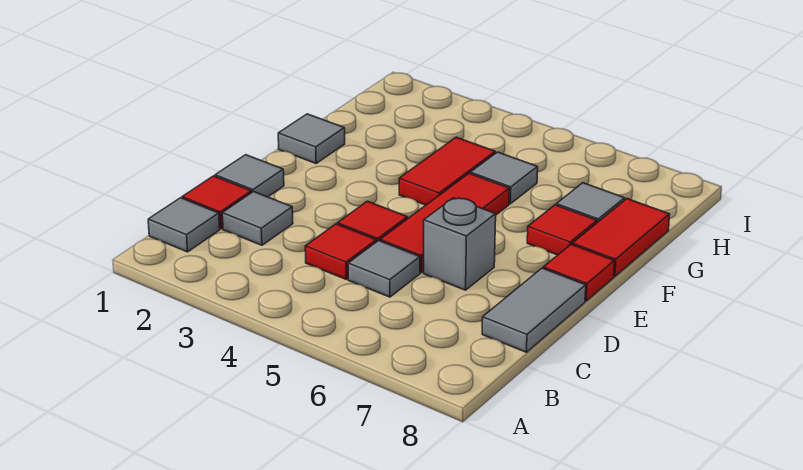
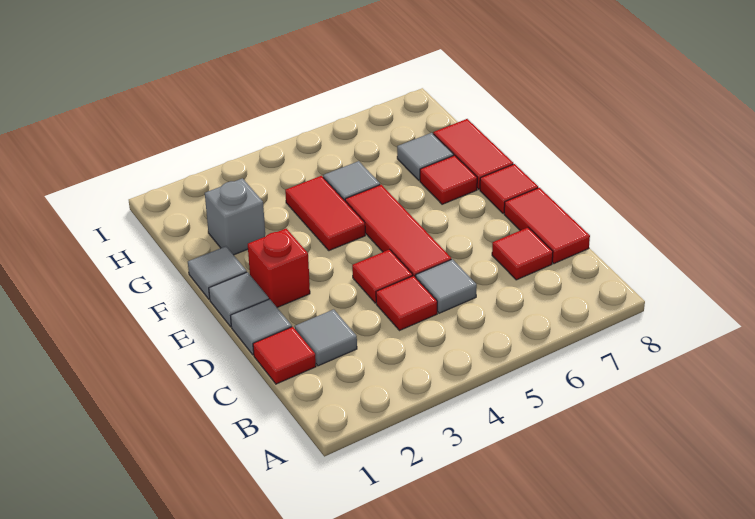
grey tile B1 level 1 -> grey tile E1 level 1
none -> red tile C7 level 1
grey tile C8:D8 level 1 -> red tile C8:D8 level 1
grey brick D6 level 1 -> grey brick G2 level 1
none -> red brick E2 level 1

